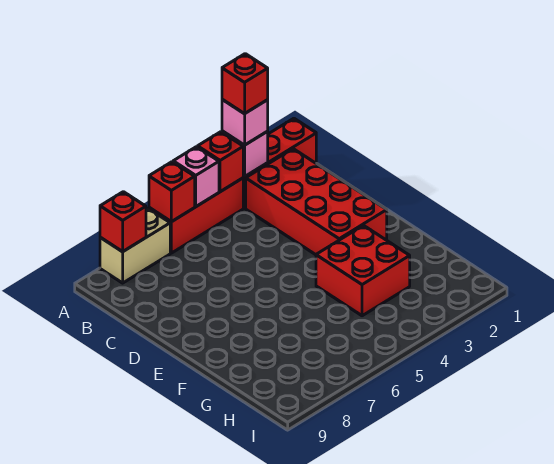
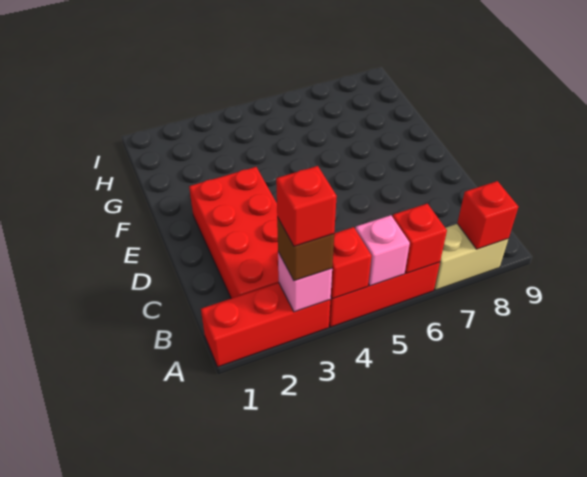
pink brick A3 level 3 -> brown brick A3 level 3
red brick F3:G4 level 1 -> none

